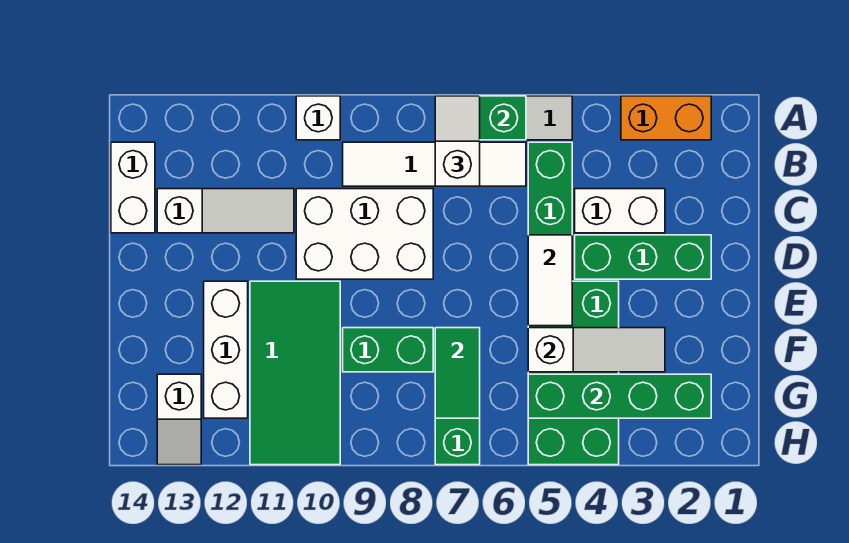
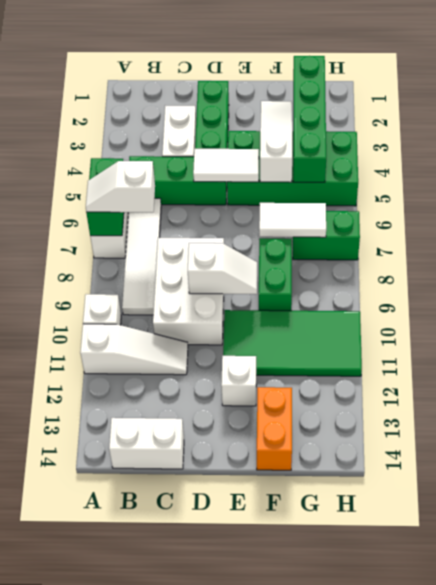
orange brick A2:A3 level 1 -> orange brick F13:F14 level 1
white slope C11:C13 level 1 top 13 -> white slope A11:C11 level 1 top A
white brick E12:G12 level 1 -> white brick E12 level 1
green tile F7:G7 level 2 -> white tile F7:G7 level 2
white slope G13:H13 level 1 top G -> white slope D9:E9 level 2 top D

